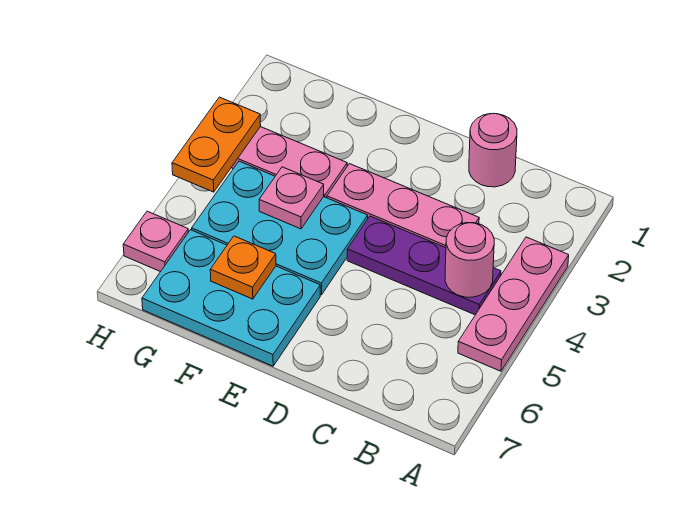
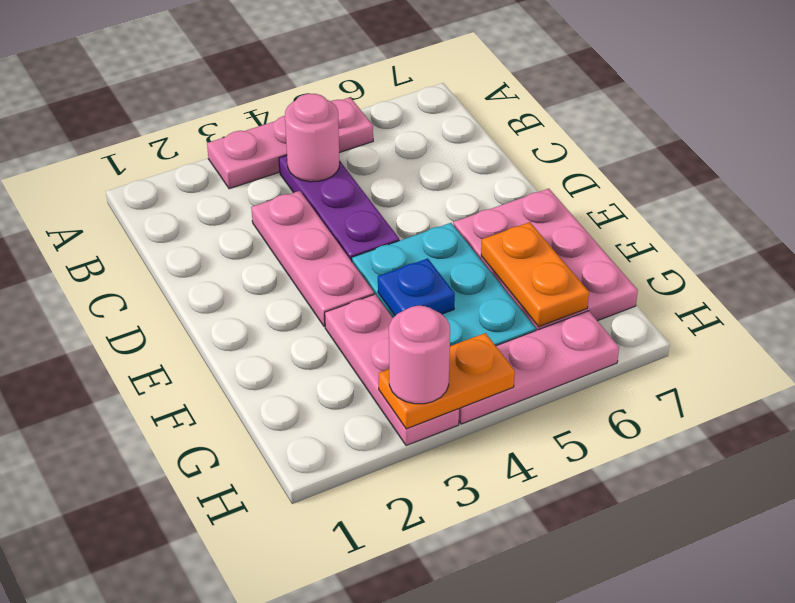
pink round brick C1 level 1 -> pink round brick H3 level 3
cyan plate E6:G7 level 1 -> pink plate E6:G7 level 1
pink plate F4 level 2 -> blue plate F4 level 2
orange plate F6 level 2 -> orange plate F6:G6 level 2
pink plate H6 level 1 -> pink plate H4:H6 level 1

